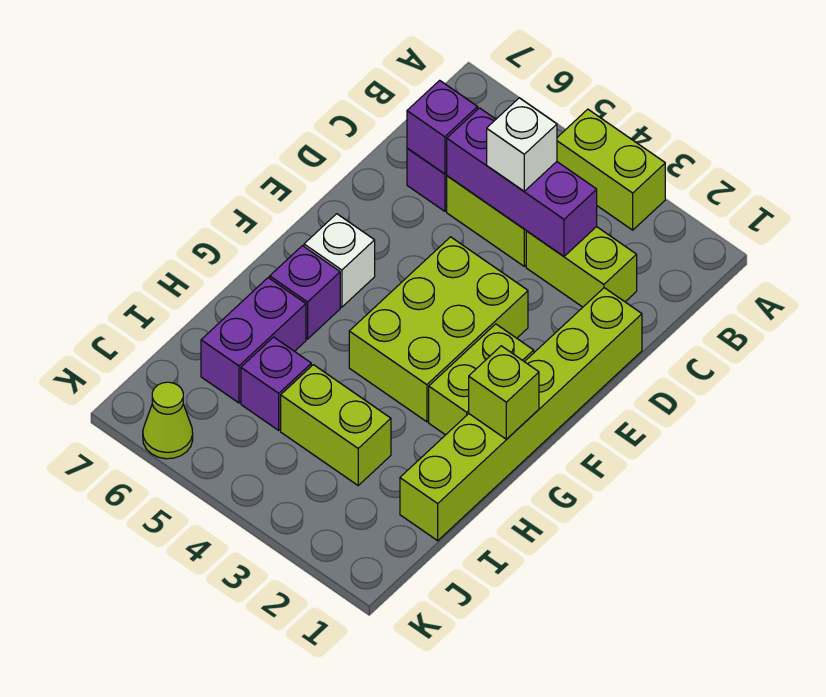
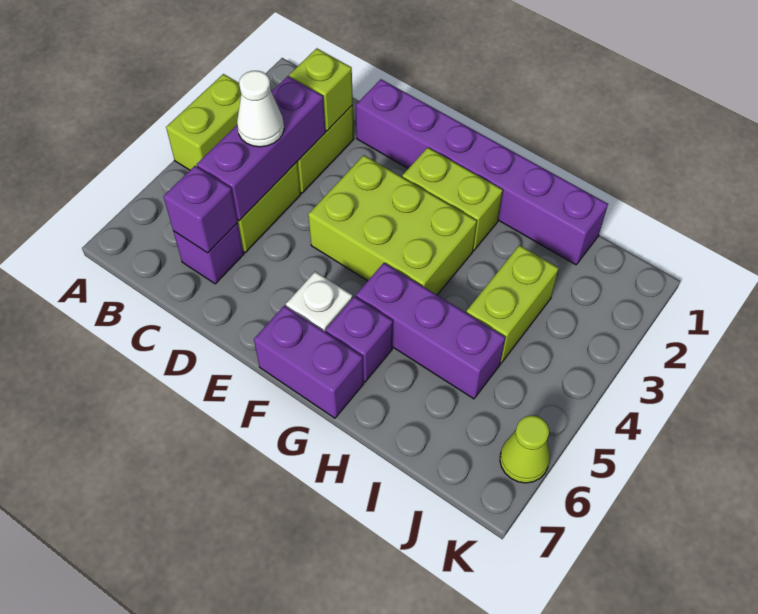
white brick C4 level 3 -> white cone C4 level 3
lime brick D1:I1 level 1 -> purple brick D1:I1 level 1
lime brick G1 level 2 -> lime brick C2 level 2
purple brick H6:I6 level 1 -> purple brick F7:G7 level 1
purple brick I5 level 1 -> purple brick G5:I5 level 1

